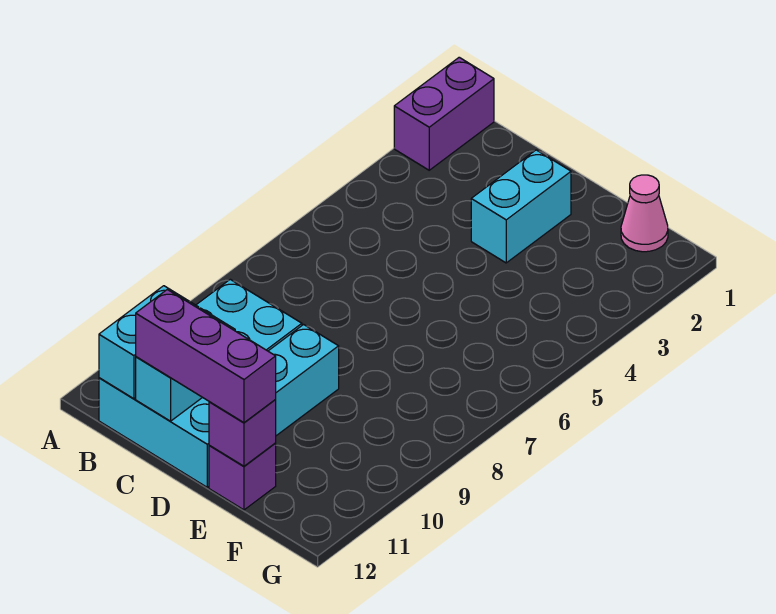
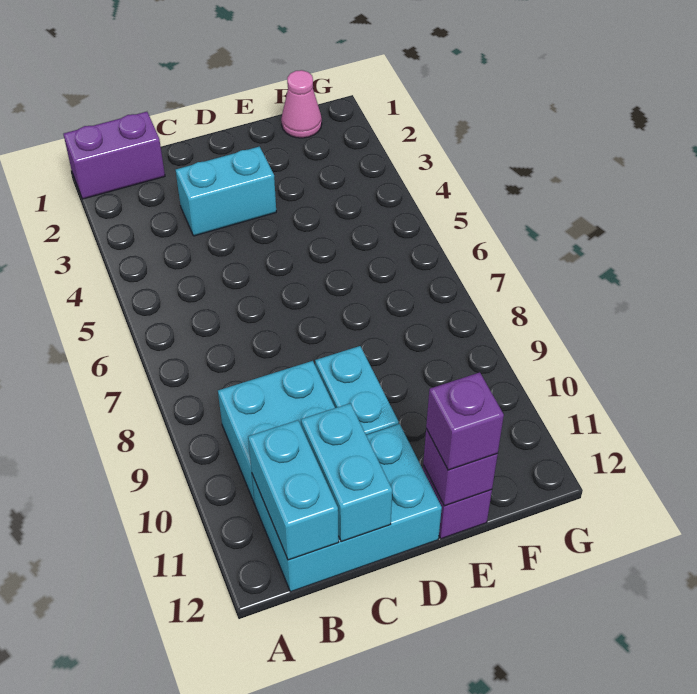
purple brick A1:A2 level 1 -> purple brick A1:B1 level 1
purple brick C12:E12 level 3 -> purple brick E12 level 3
cyan brick D2:D3 level 1 -> cyan brick C3:D3 level 1

